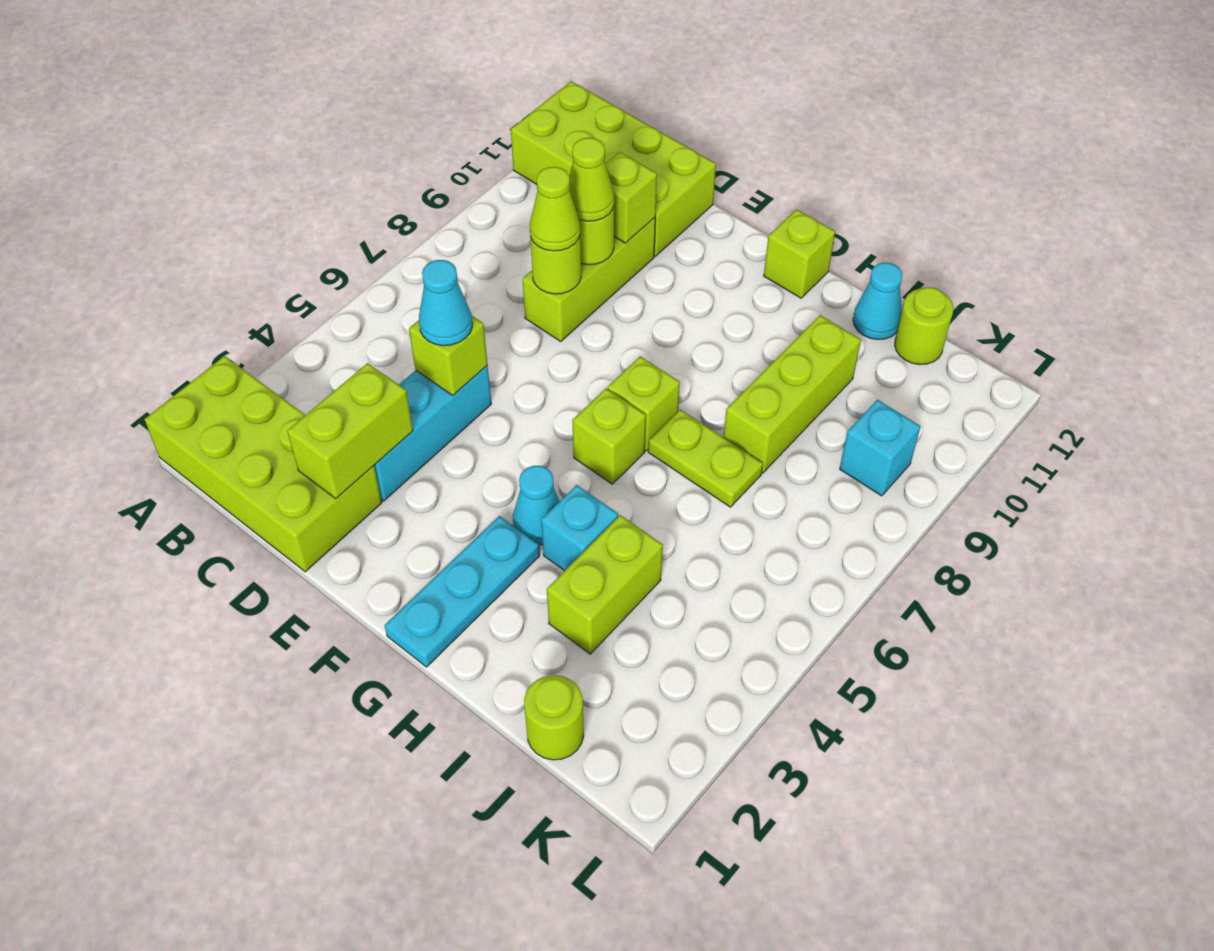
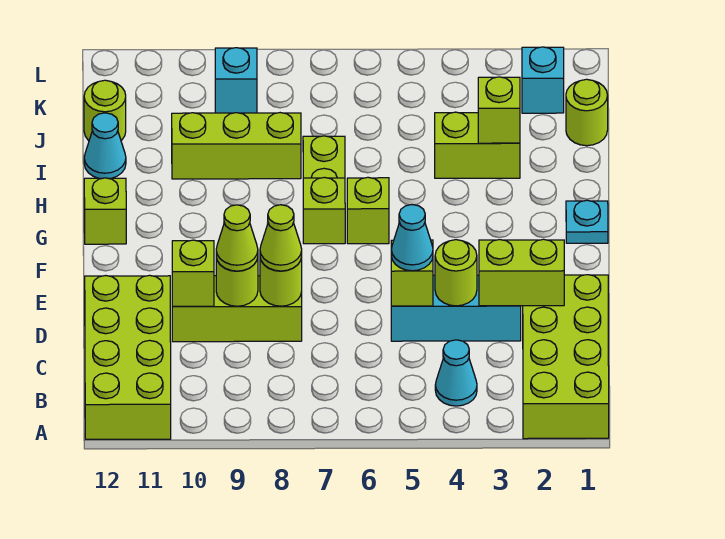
none -> lime round brick D4 level 2
cyan plate G1:G3 level 1 -> cyan plate G1 level 1
cyan cone G4 level 1 -> cyan cone B4 level 1
cyan brick H4 level 1 -> cyan brick K2 level 1
none -> lime brick I3 level 2

